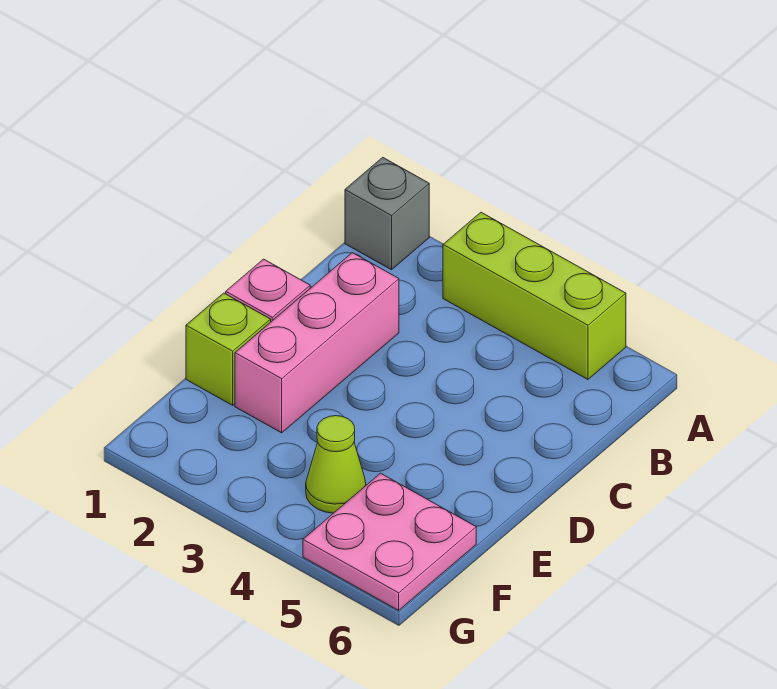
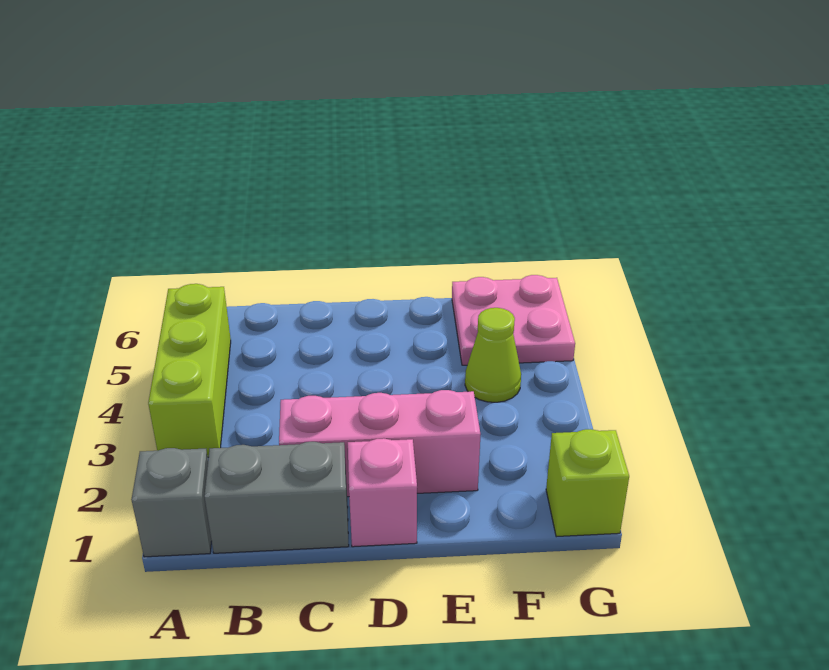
none -> grey brick B1:C1 level 1
lime brick E1 level 1 -> lime brick G1 level 1

